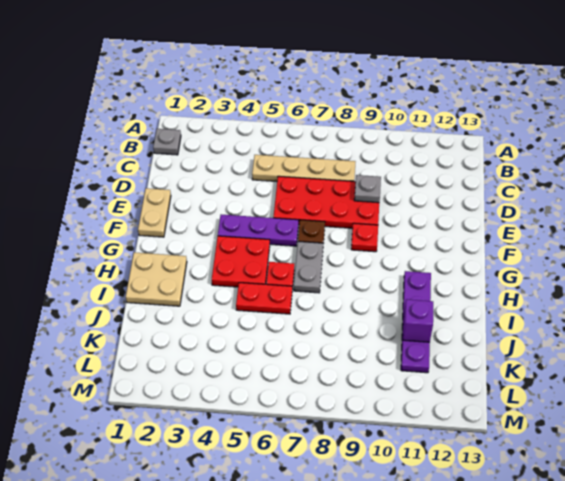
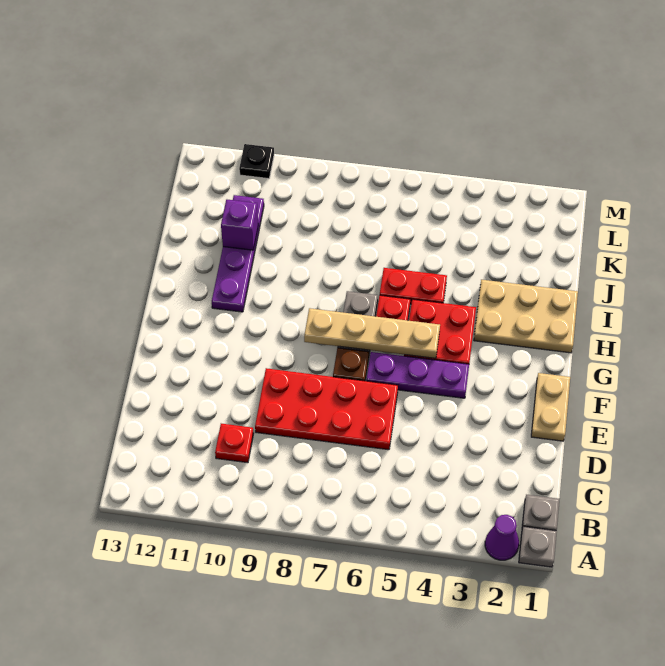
none -> purple cone A2 level 1
tan plate C5:C8 level 1 -> tan plate G5:G8 level 2
grey plate D9 level 2 -> grey plate A1 level 1
red plate F9 level 1 -> red plate C10 level 1
tan plate H1:I2 level 1 -> tan plate H1:I3 level 1
none -> black plate M11 level 1

